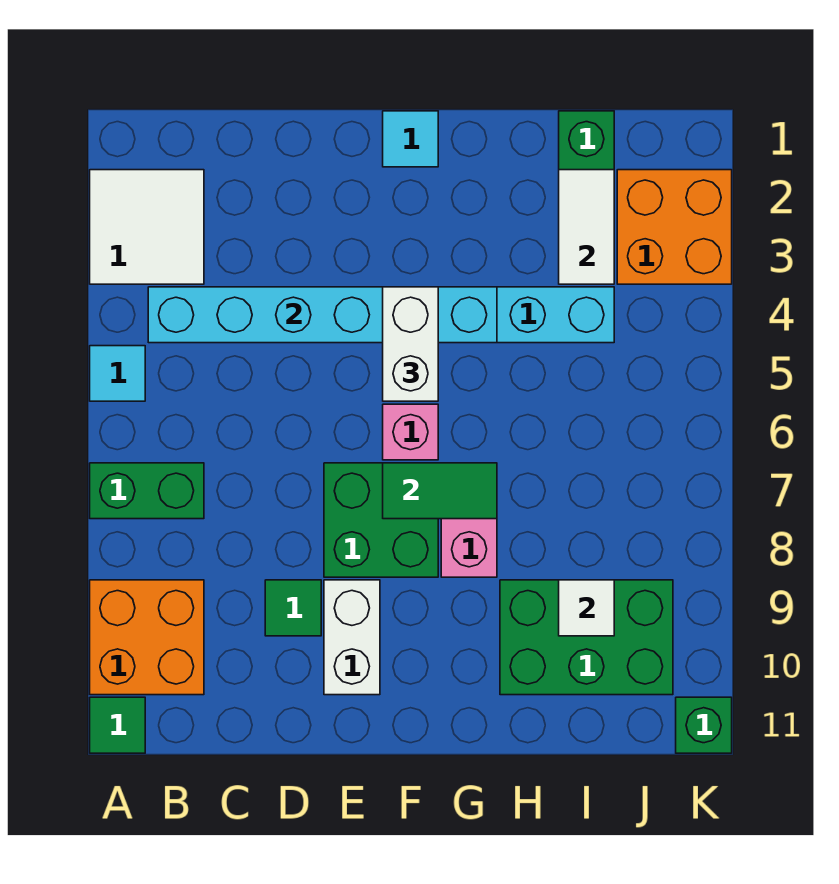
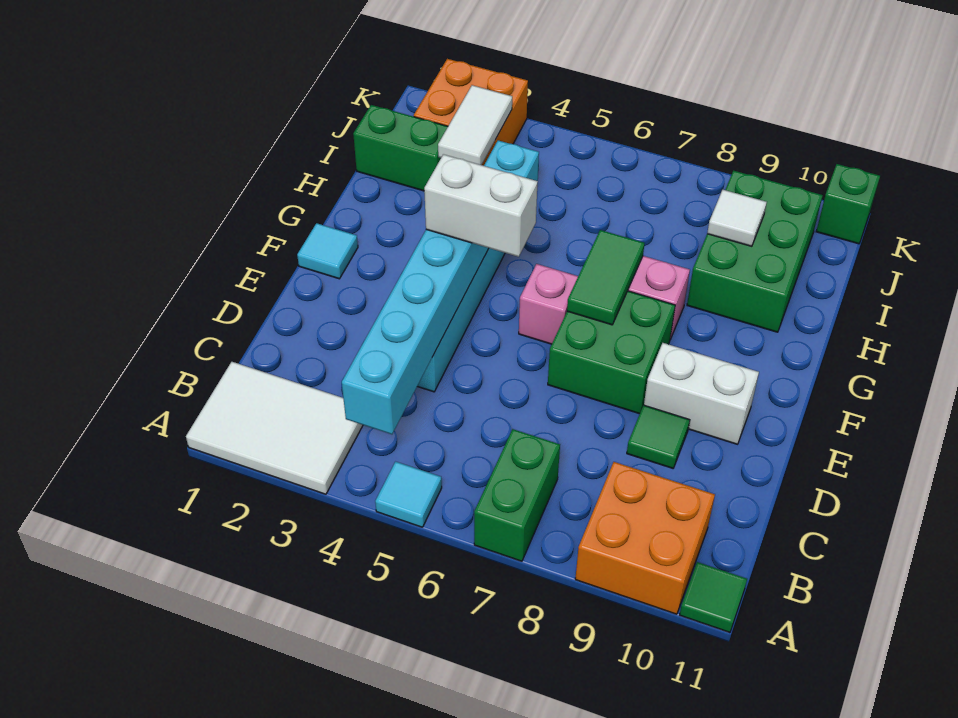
white tile A2:B3 level 1 -> white tile A1:B3 level 1
white tile I2:I3 level 2 -> white tile I3:J3 level 2

